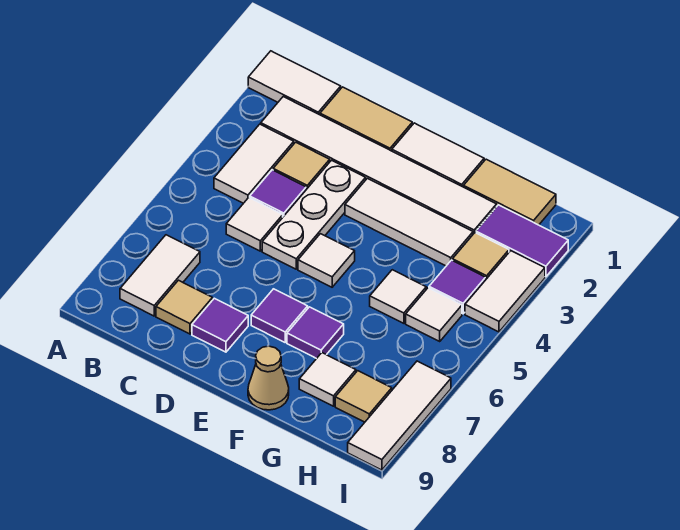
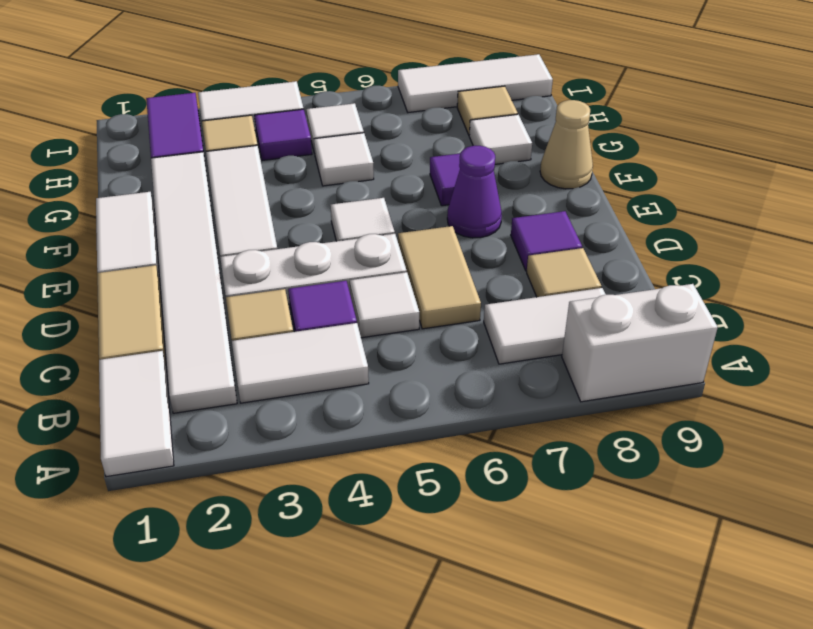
none -> white brick A8:A9 level 1
purple tile E7 level 1 -> purple cone E7 level 1
tan tile G1:H1 level 1 -> tan tile C6:D6 level 1

